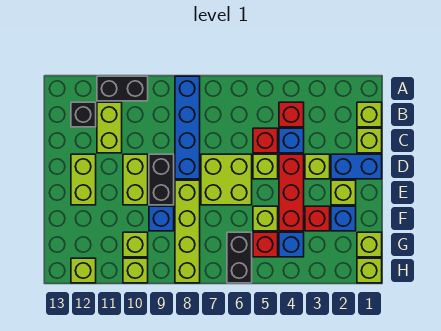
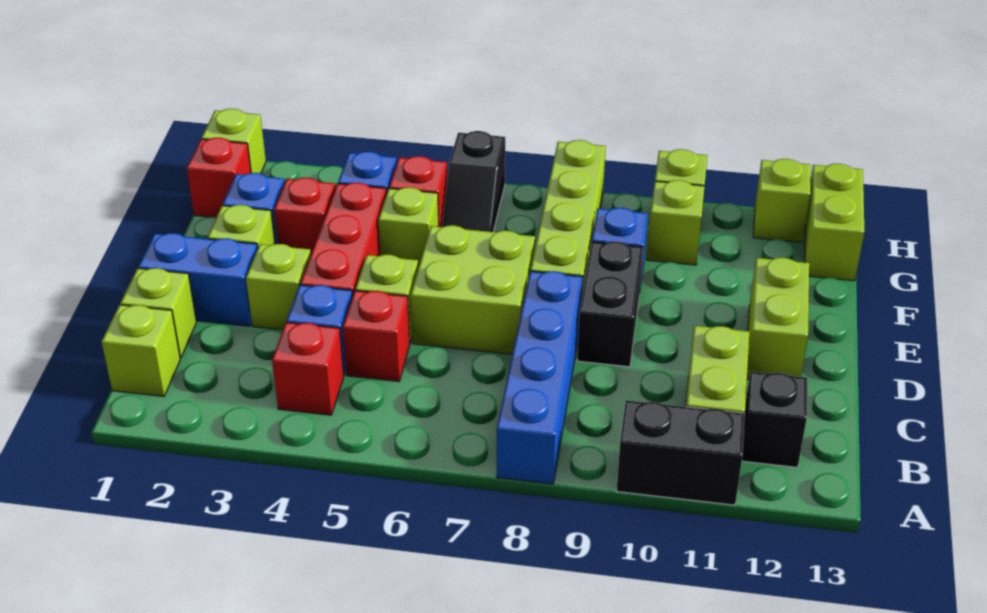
lime brick D10:E10 level 1 -> lime brick G13:H13 level 1
lime brick G1 level 1 -> red brick G1 level 1
black brick G6:H6 level 1 -> black slope G6:H6 level 1 top H

